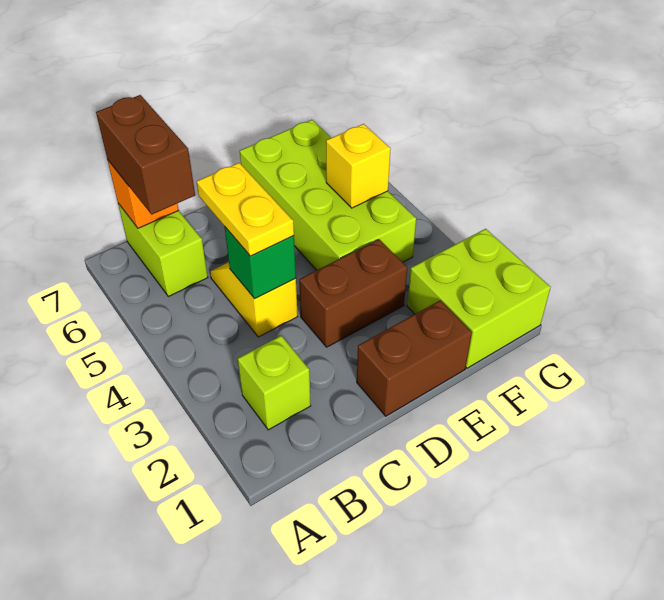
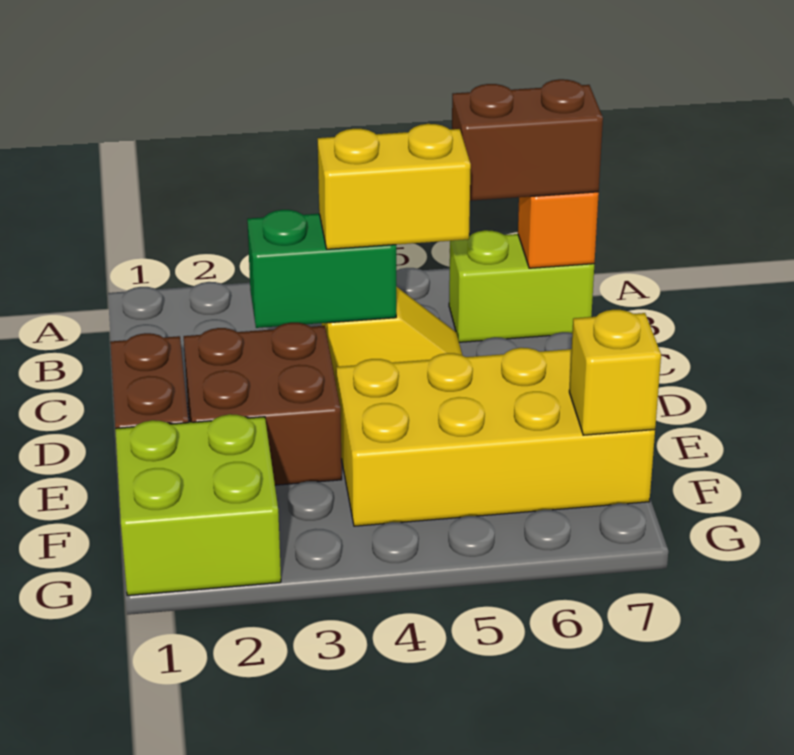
lime brick B2 level 1 -> none
green brick C4 level 2 -> green brick C3:C4 level 2
yellow plate C4:C5 level 3 -> yellow brick C4:C5 level 3
brown brick D3:E3 level 1 -> brown brick D2:E3 level 1
lime brick E4:F7 level 1 -> yellow brick E4:F7 level 1
yellow brick F5 level 2 -> yellow brick F7 level 2

